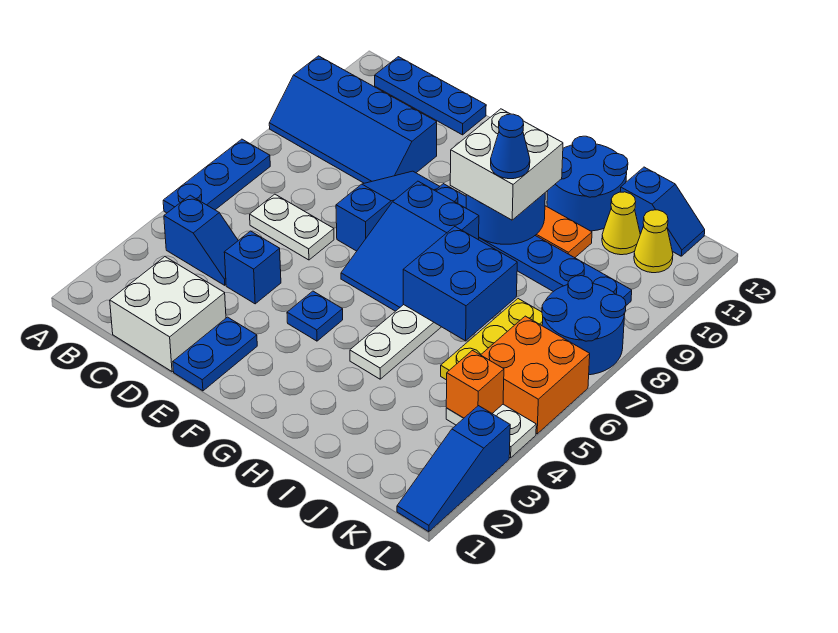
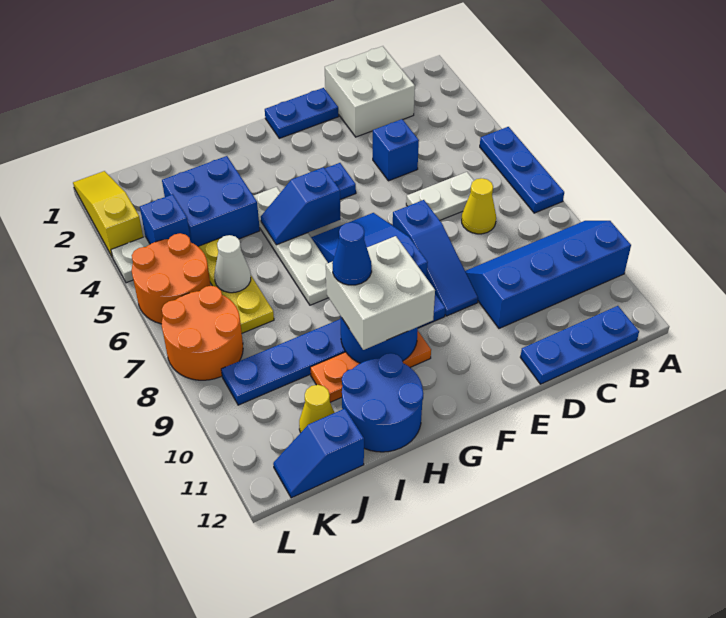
blue slope B4:C4 level 1 top B -> blue slope G5:H5 level 2 top G
blue plate E1:E2 level 1 -> blue plate E1:F1 level 1
blue brick H6:I7 level 2 -> blue brick I3:J4 level 1
none -> white cone J6 level 2
orange brick K4 level 2 -> blue brick K4 level 2
orange brick K5:L6 level 1 -> orange round brick K5:L6 level 1
blue round brick K7:L8 level 1 -> orange round brick K7:L8 level 1
yellow cone K11 level 1 -> yellow cone C7 level 1
blue slope L1:L3 level 1 top 3 -> yellow slope L1:L3 level 1 top 3

